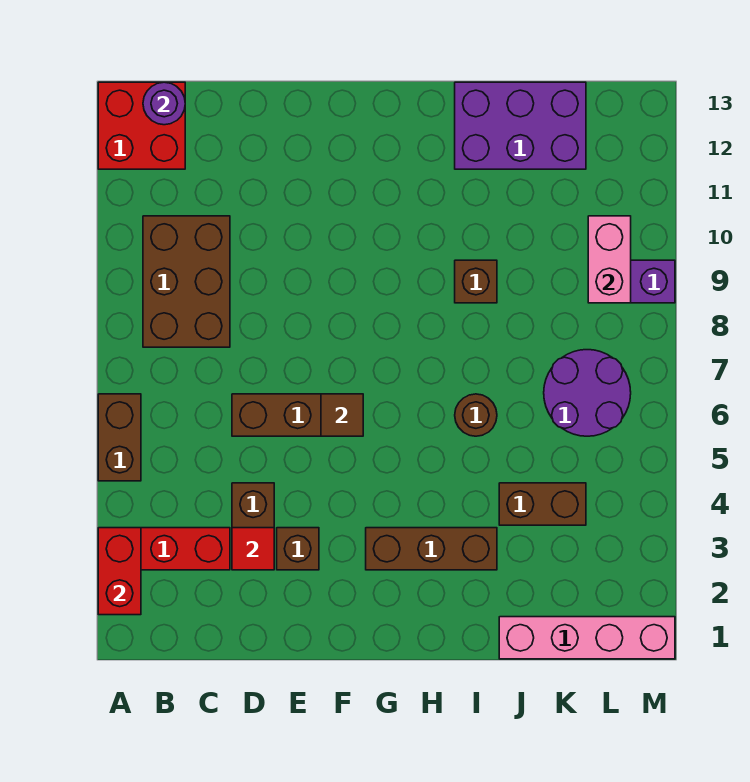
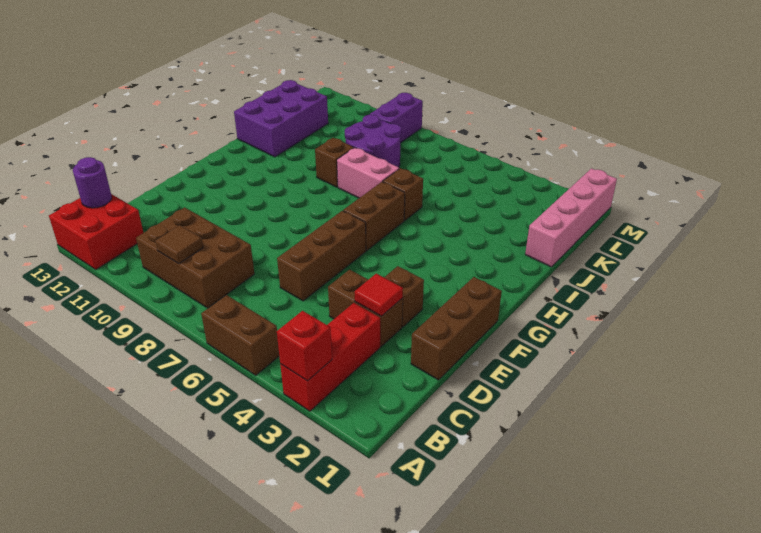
red brick A2:A3 level 2 -> red brick A3 level 2
brown tile F6 level 2 -> brown tile B9 level 2
brown brick G3:I3 level 1 -> brown brick D1:F1 level 1
brown round brick I6 level 1 -> brown brick I6 level 1
brown brick J4:K4 level 1 -> brown brick G6:H6 level 1
purple round brick K6:L7 level 1 -> purple round brick J8:K9 level 1
pink brick L9:L10 level 2 -> pink brick I7:I8 level 1

